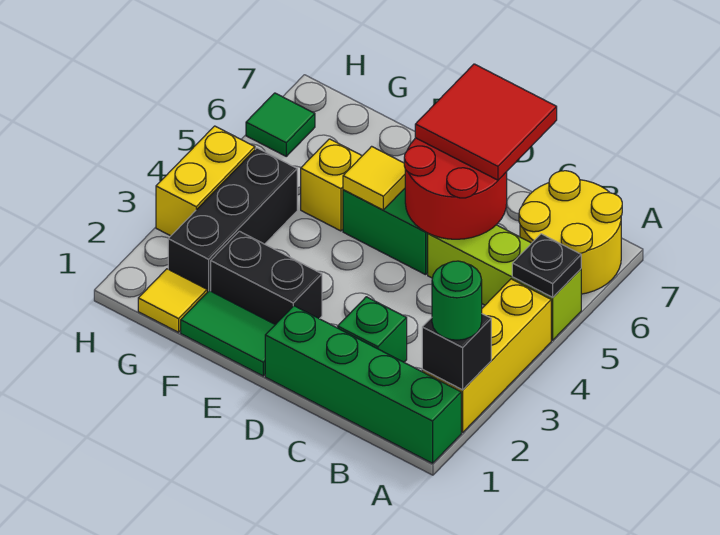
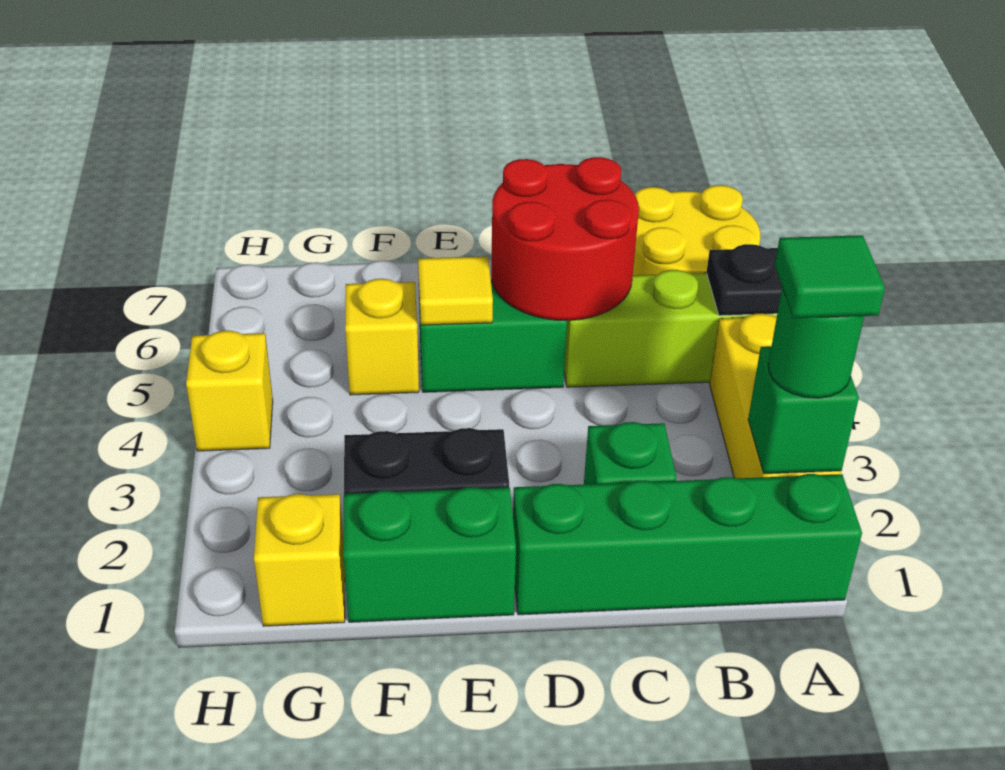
black brick A2 level 2 -> green brick A2 level 2
red tile C6:D7 level 3 -> none
green tile E1:F1 level 1 -> green brick E1:F1 level 1
yellow tile G1 level 1 -> yellow brick G1 level 1
black brick G2:G4 level 1 -> none
yellow brick H3:H4 level 1 -> yellow brick H4 level 1
green tile H6 level 1 -> green tile A2 level 4

